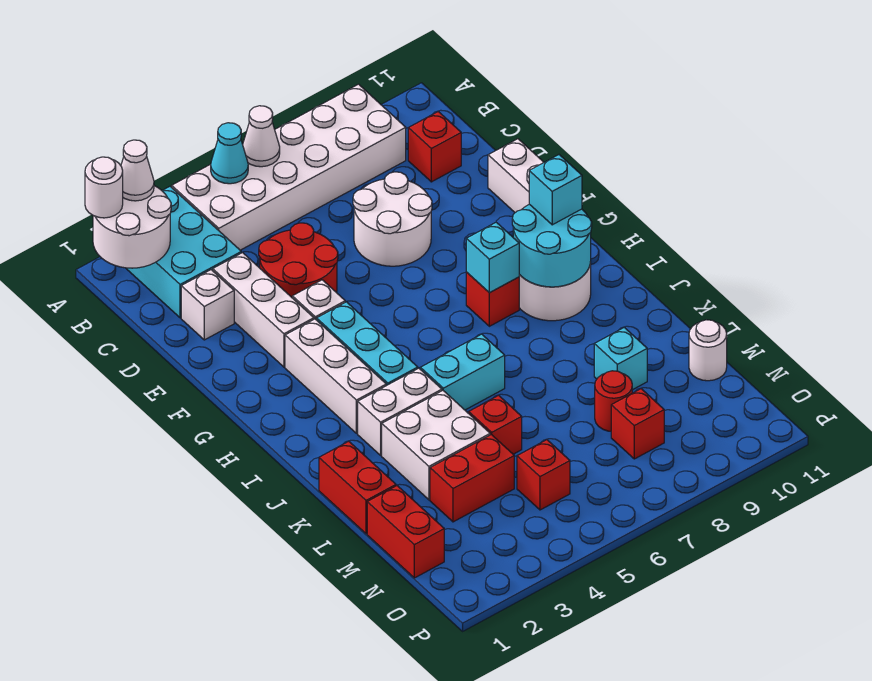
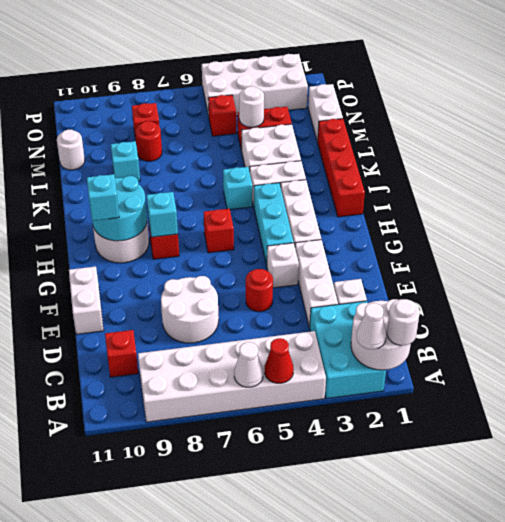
cyan cone A5 level 2 -> red cone A5 level 2
red round brick D4:E5 level 1 -> red round brick E5 level 1
cyan brick J5:J6 level 1 -> cyan brick J5 level 1
red brick K1:L1 level 1 -> red brick I1:L1 level 1
red brick L5 level 1 -> red brick H6 level 1
red brick M1:N1 level 1 -> white brick M1:N1 level 1
none -> white round brick M4 level 2
none -> white brick O2:P5 level 1

